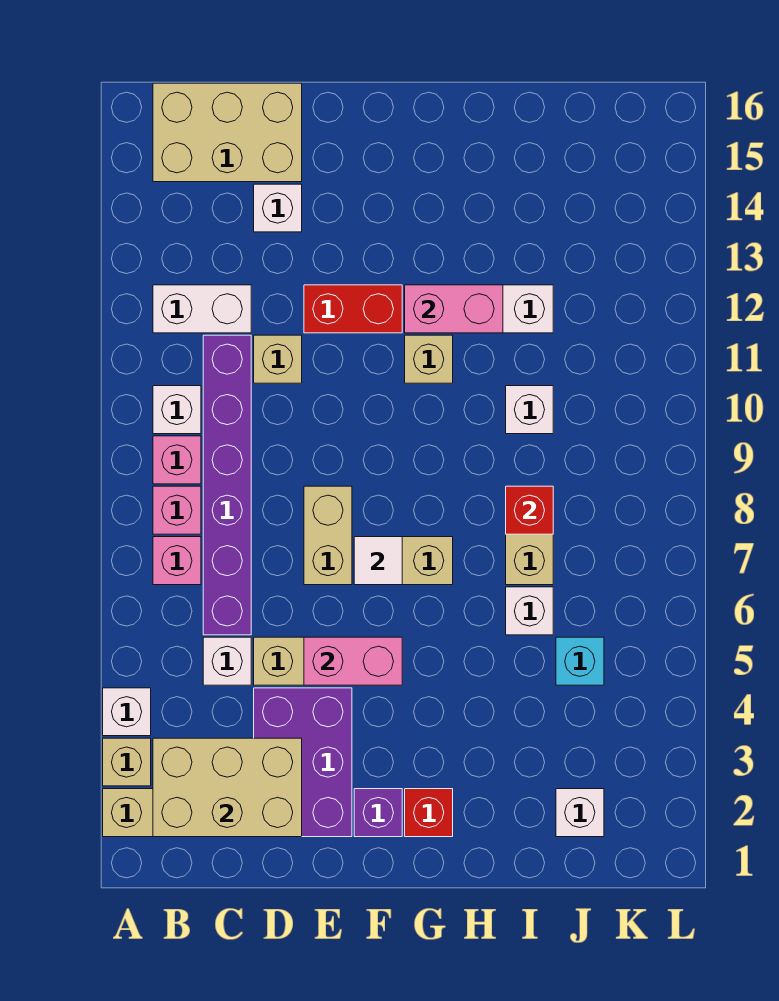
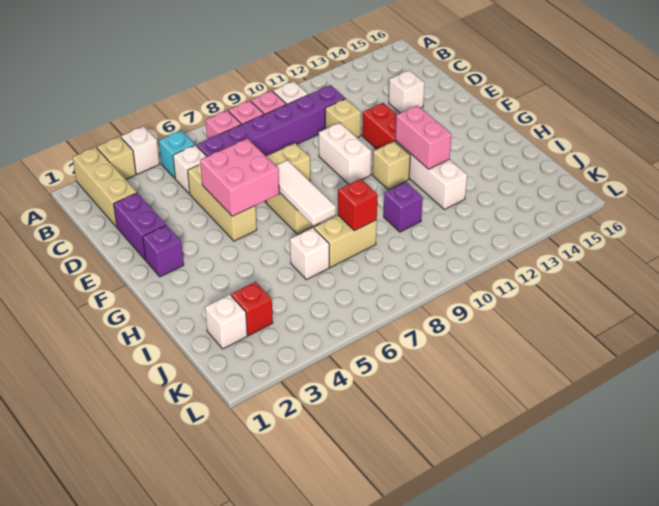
tan brick B2:D3 level 2 -> none
white brick B12:C12 level 1 -> white brick E10:F10 level 1
tan brick B15:D16 level 1 -> none
purple brick D2:E4 level 1 -> purple brick D2:E2 level 1
pink brick E5:F5 level 2 -> pink brick E5:F6 level 2
white tile F7 level 2 -> white tile F7:H7 level 2
red brick G2 level 1 -> red brick J3 level 1
white brick I10 level 1 -> purple brick I10 level 1
cyan brick J5 level 1 -> cyan brick B5 level 1

